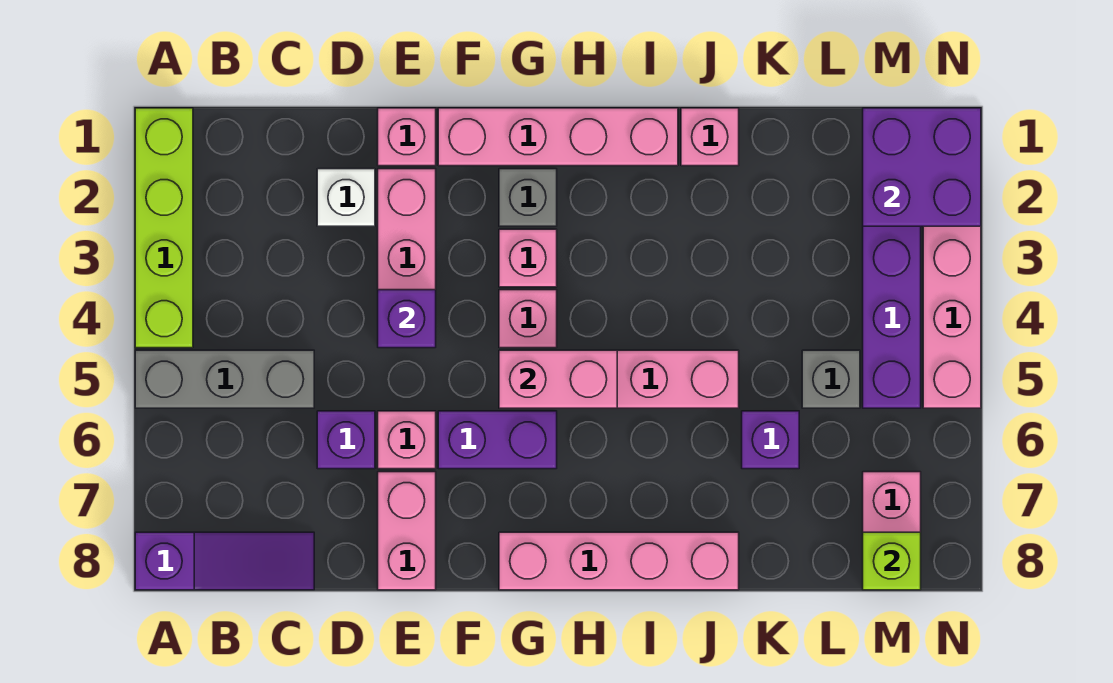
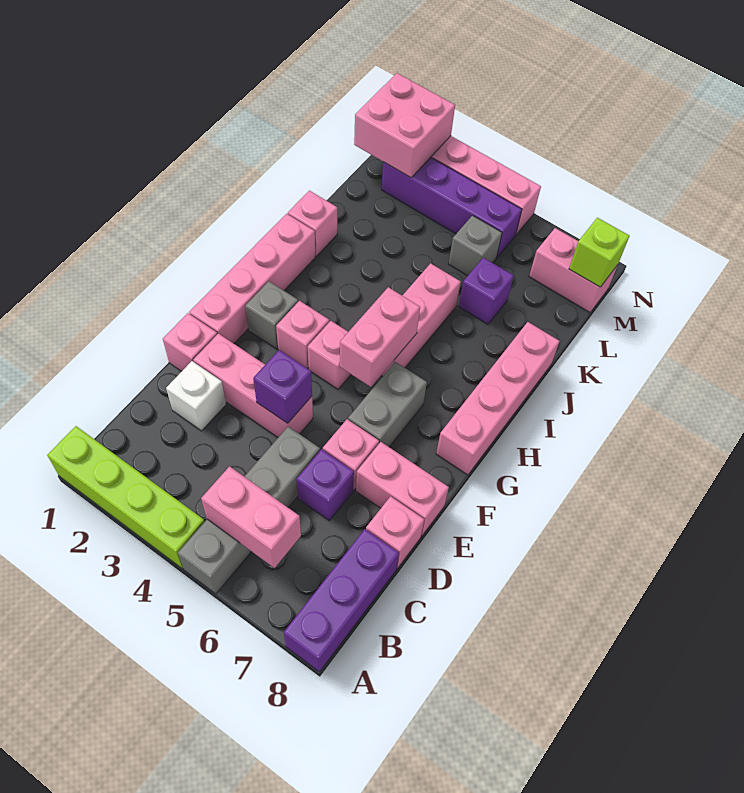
grey brick A5:C5 level 1 -> grey brick A5:D5 level 1
purple slope A8:C8 level 1 top A -> purple brick A8:C8 level 1
none -> pink brick B5:B6 level 2
none -> pink brick D8 level 1
purple brick F6:G6 level 1 -> grey brick F6:G6 level 1
purple brick M1:N2 level 2 -> pink brick M1:N2 level 2

